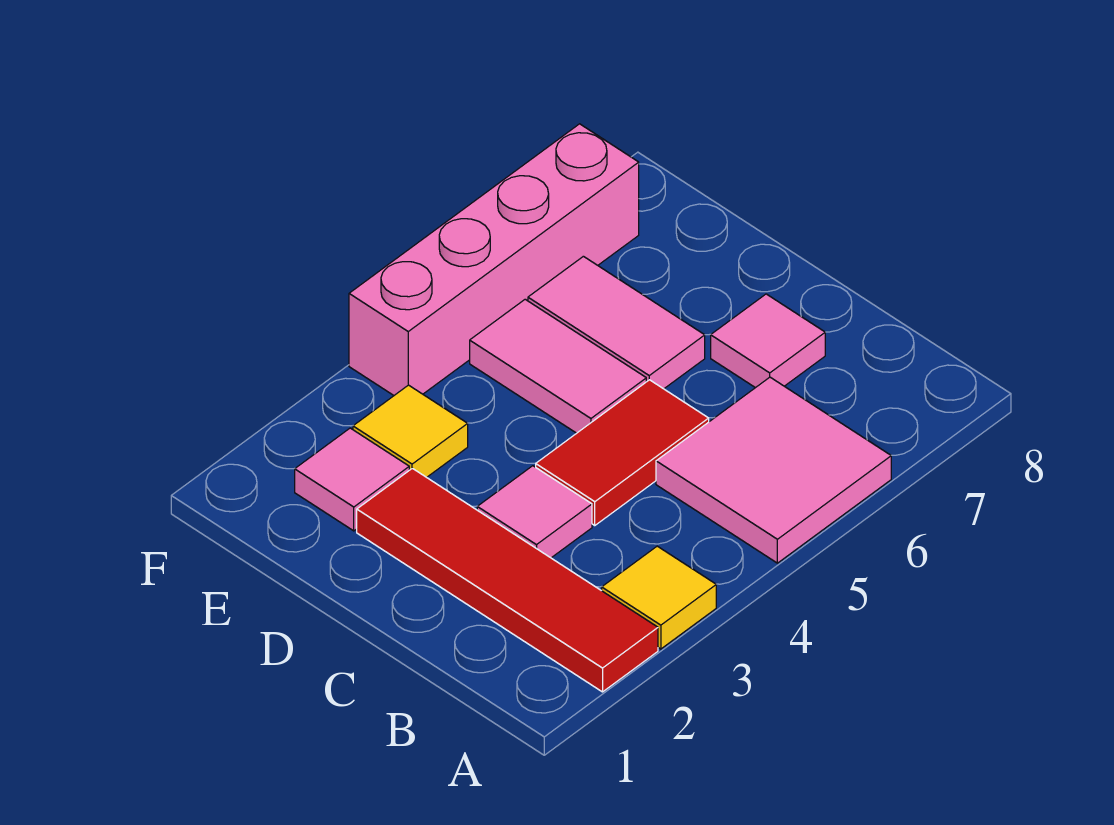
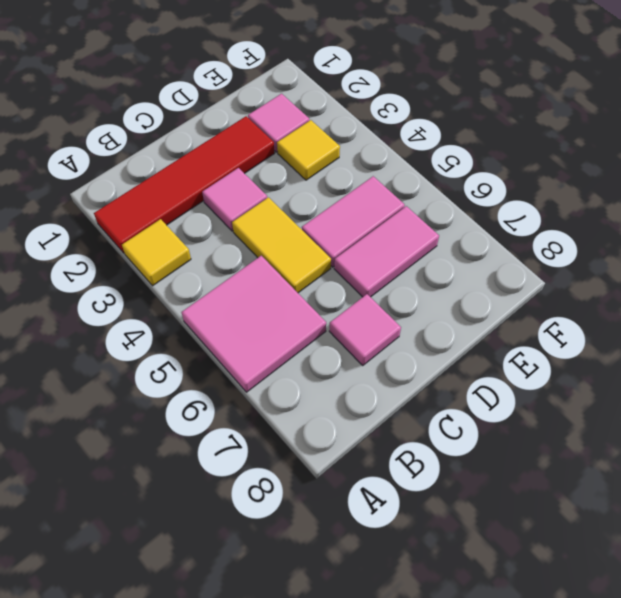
red tile C4:C5 level 1 -> yellow tile C4:C5 level 1
pink brick F4:F7 level 1 -> none

